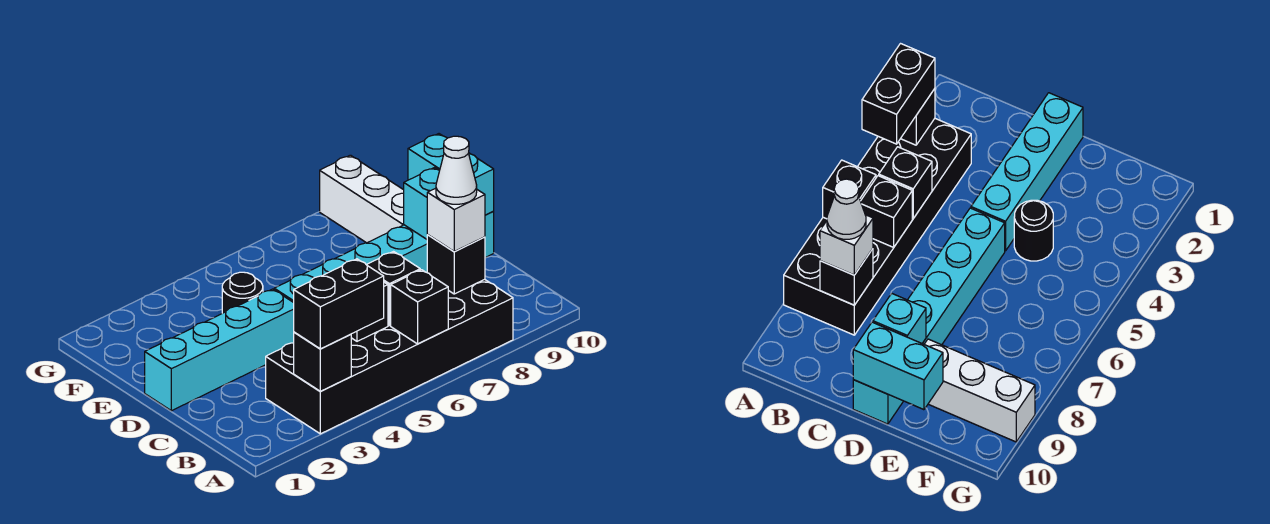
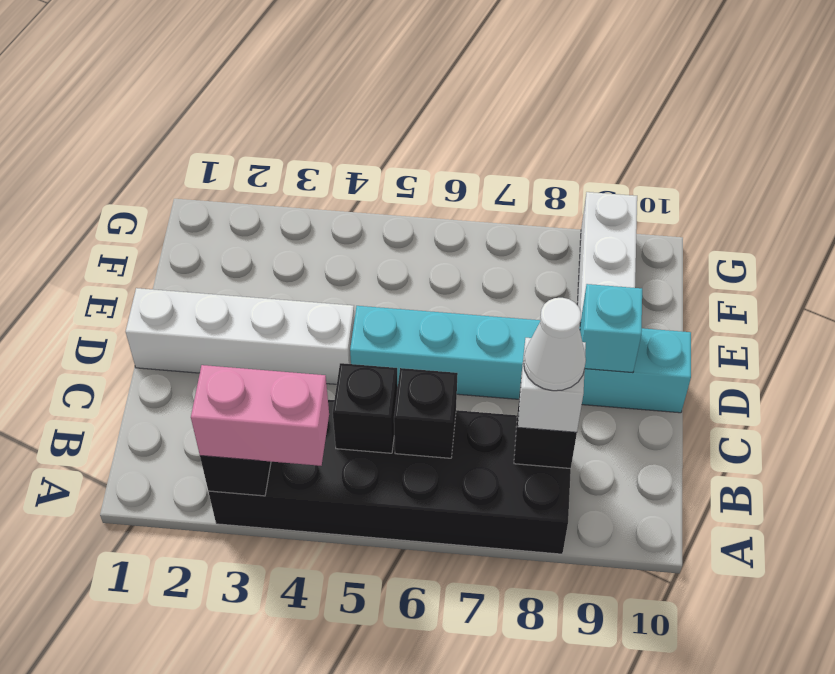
black brick A3:A4 level 3 -> pink brick A3:A4 level 3
black brick A6 level 2 -> none
cyan brick D1:D4 level 1 -> white brick D1:D4 level 1
cyan brick D10:E10 level 2 -> none
black round brick E4 level 1 -> none

